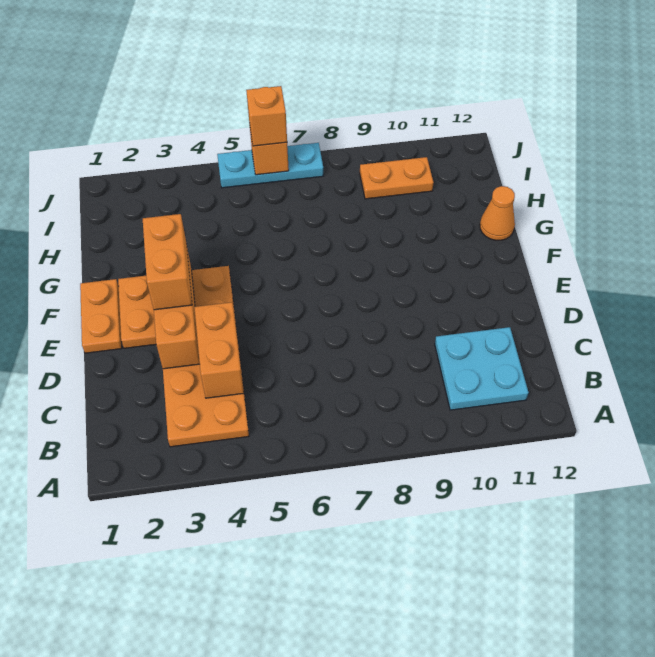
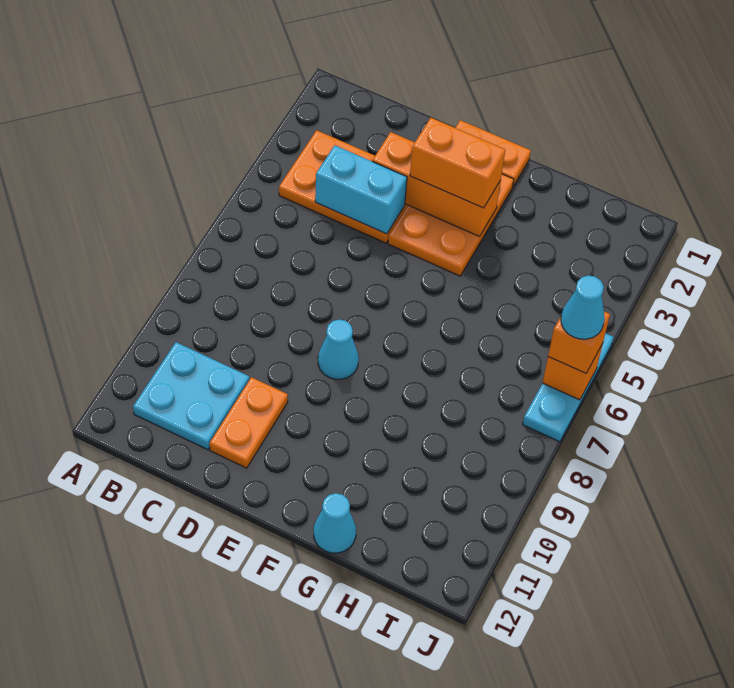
orange brick C4:D4 level 2 -> cyan brick C4:D4 level 2
none -> cyan cone E8 level 1
orange cone G12 level 1 -> cyan cone G12 level 1
orange plate I9:I10 level 1 -> orange plate D10:D11 level 1
none -> cyan cone J6 level 4

